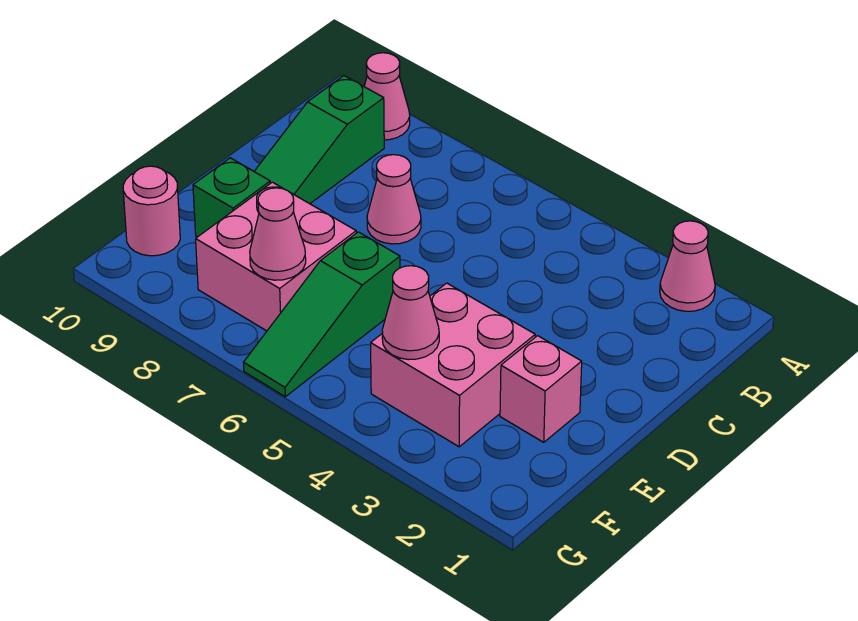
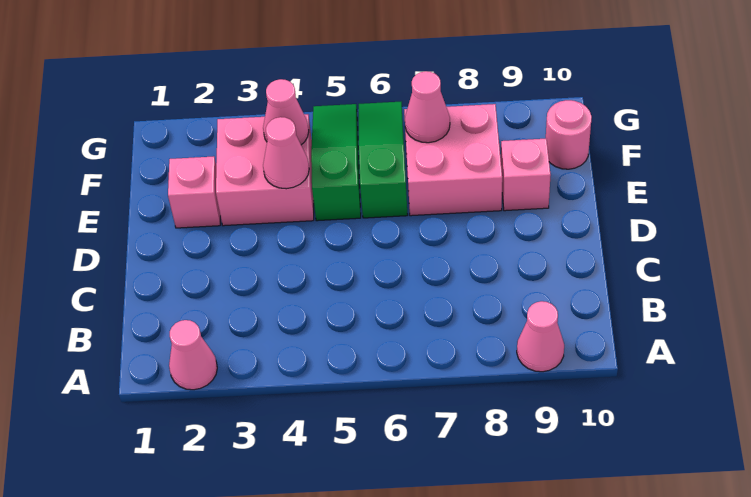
green slope B9:D9 level 1 top B -> green slope E5:G5 level 1 top E
pink cone C7 level 1 -> pink cone E4 level 2
green brick E9 level 1 -> pink brick E9 level 1

